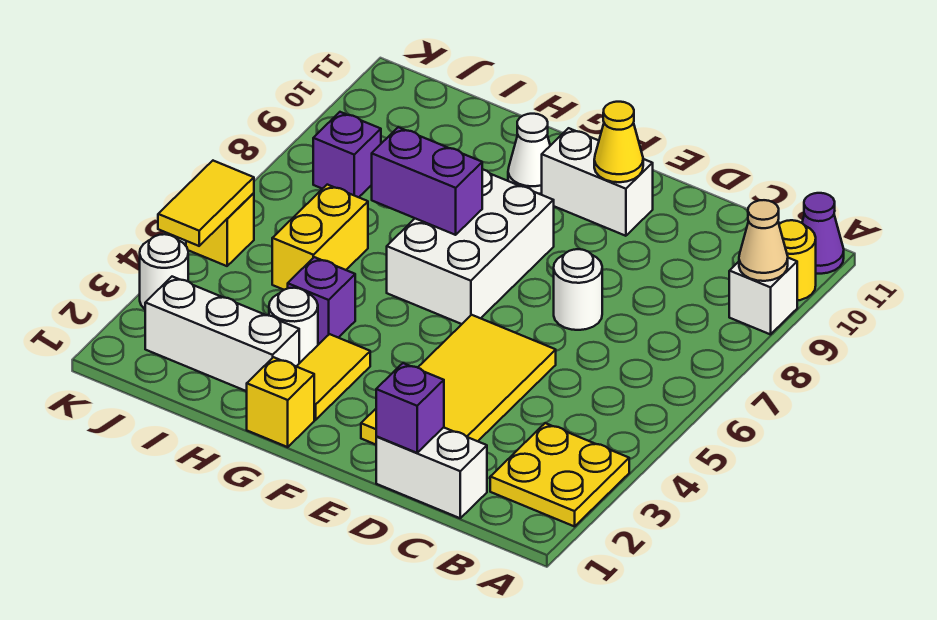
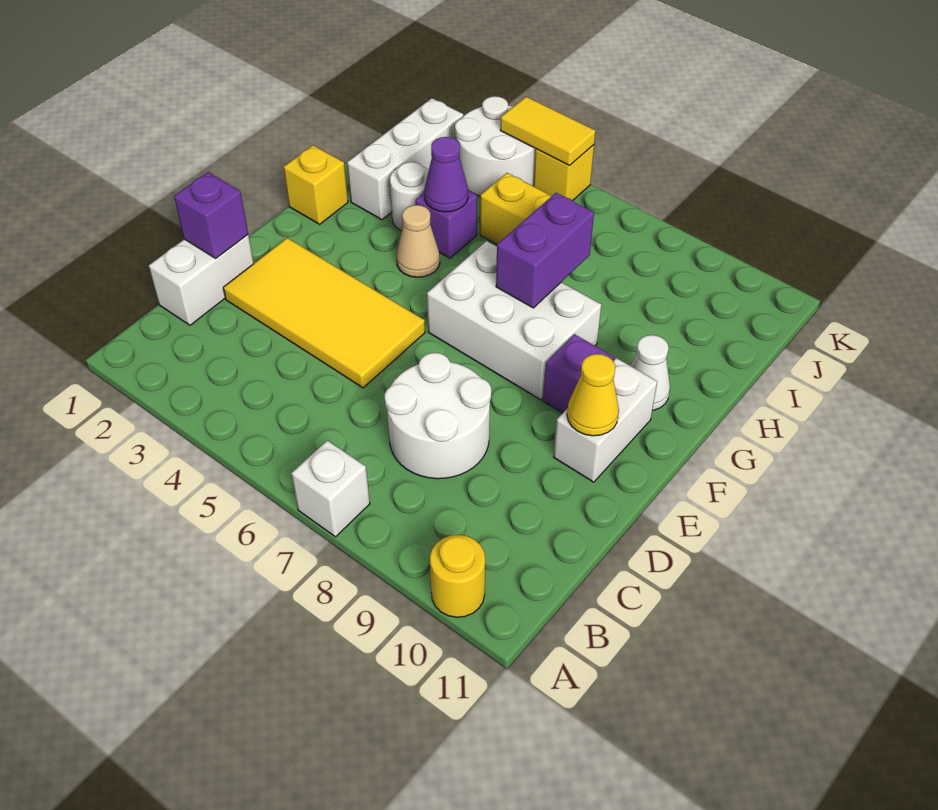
yellow plate A2:B3 level 1 -> none
white brick A9 level 1 -> white brick A7 level 1
tan cone A9 level 2 -> tan cone G4 level 1
purple cone A11 level 1 -> purple cone H4 level 2
white round brick D7 level 1 -> white round brick C7:D8 level 1
yellow tile G2:G3 level 1 -> none
purple brick J8 level 1 -> purple brick F9 level 1
white round brick K3 level 1 -> white round brick J3:K4 level 1

